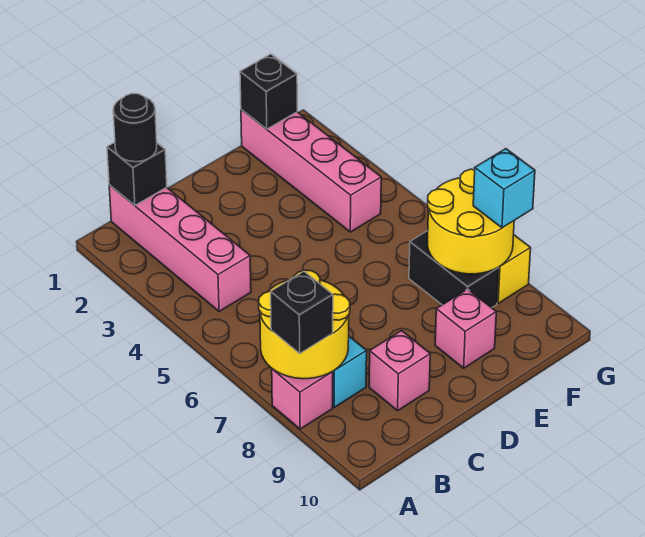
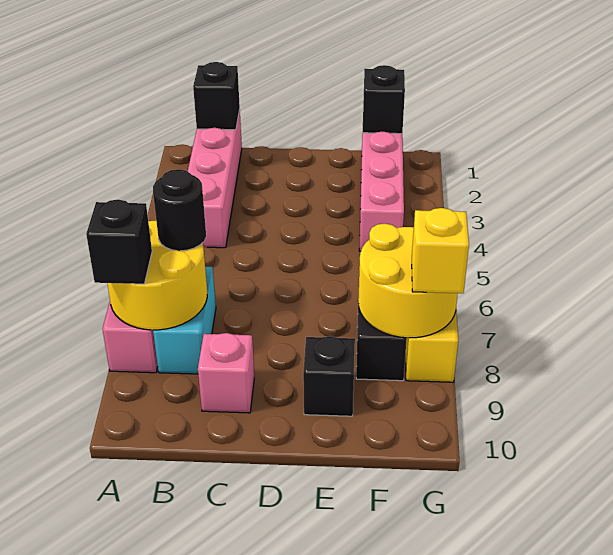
black round brick B1 level 3 -> black round brick B7 level 3
pink brick E9 level 1 -> black brick E9 level 1
cyan brick G8 level 3 -> yellow brick G8 level 3

